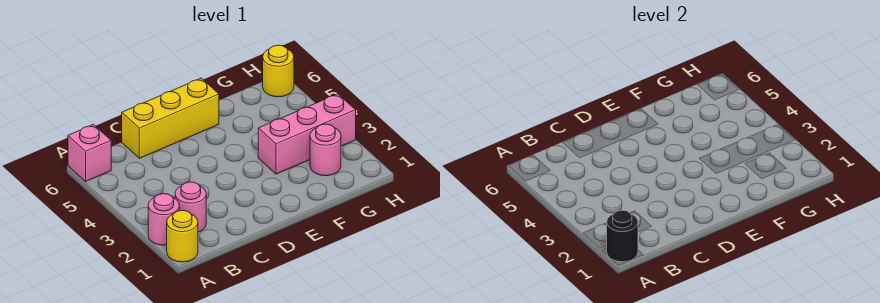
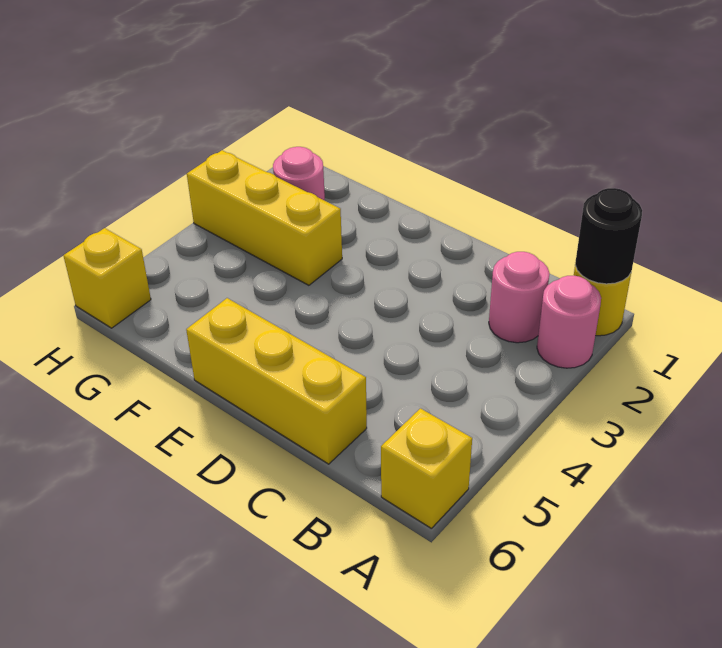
pink brick A6 level 1 -> yellow brick A6 level 1
pink brick F3:H3 level 1 -> yellow brick F3:H3 level 1
yellow round brick H6 level 1 -> yellow brick H6 level 1

